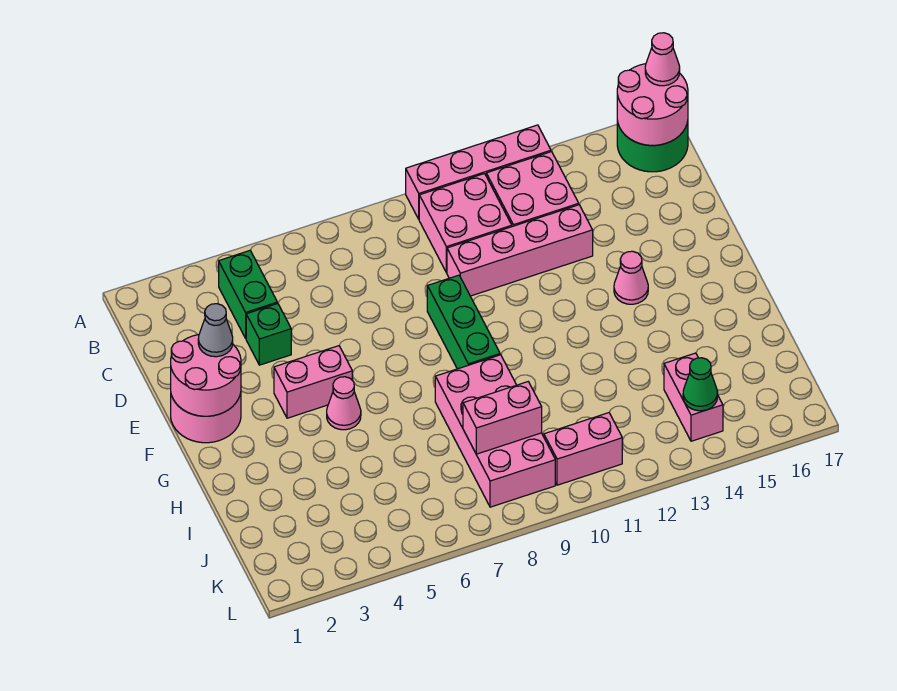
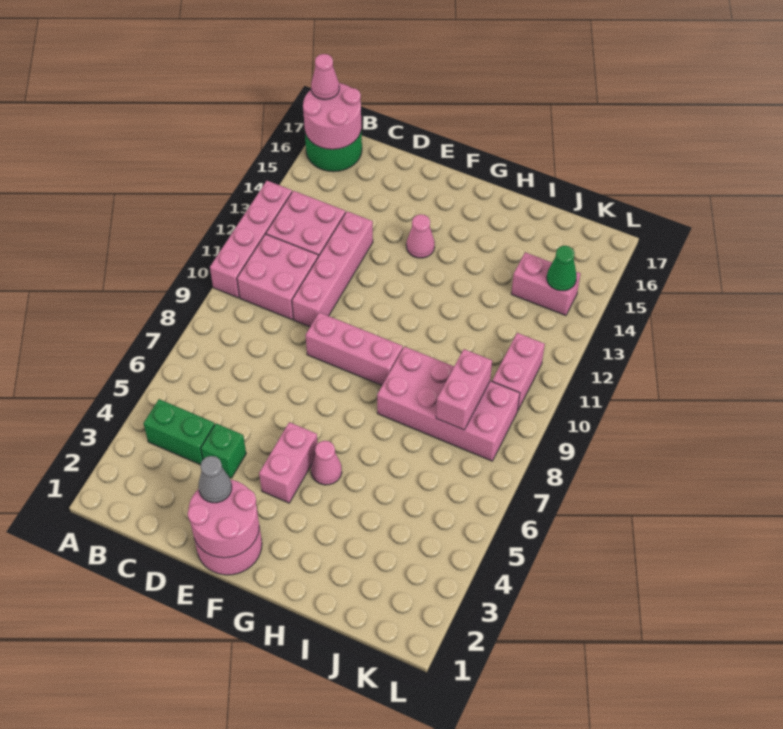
green brick E9:G9 level 1 -> pink brick E9:G9 level 1

